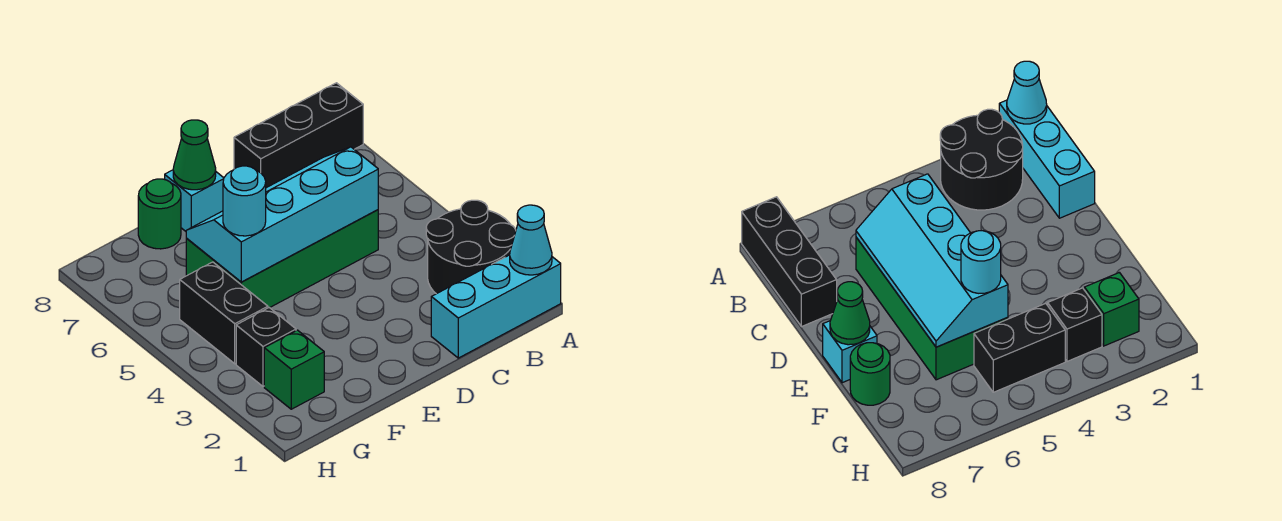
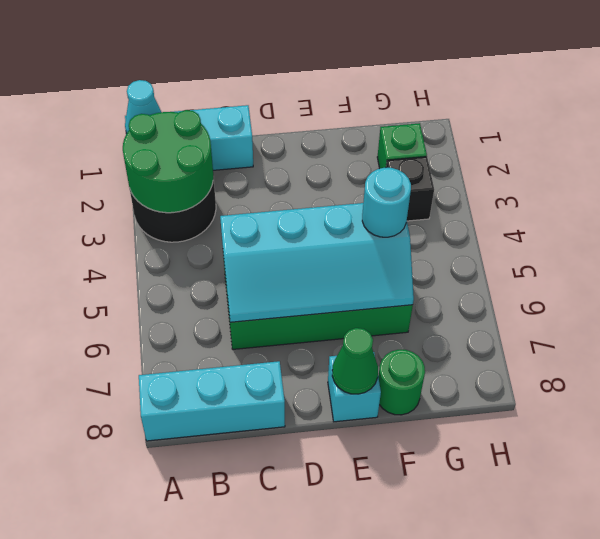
none -> green round brick A2:B3 level 2
black brick A8:C8 level 1 -> cyan brick A8:C8 level 1
black brick G4:G5 level 1 -> none

